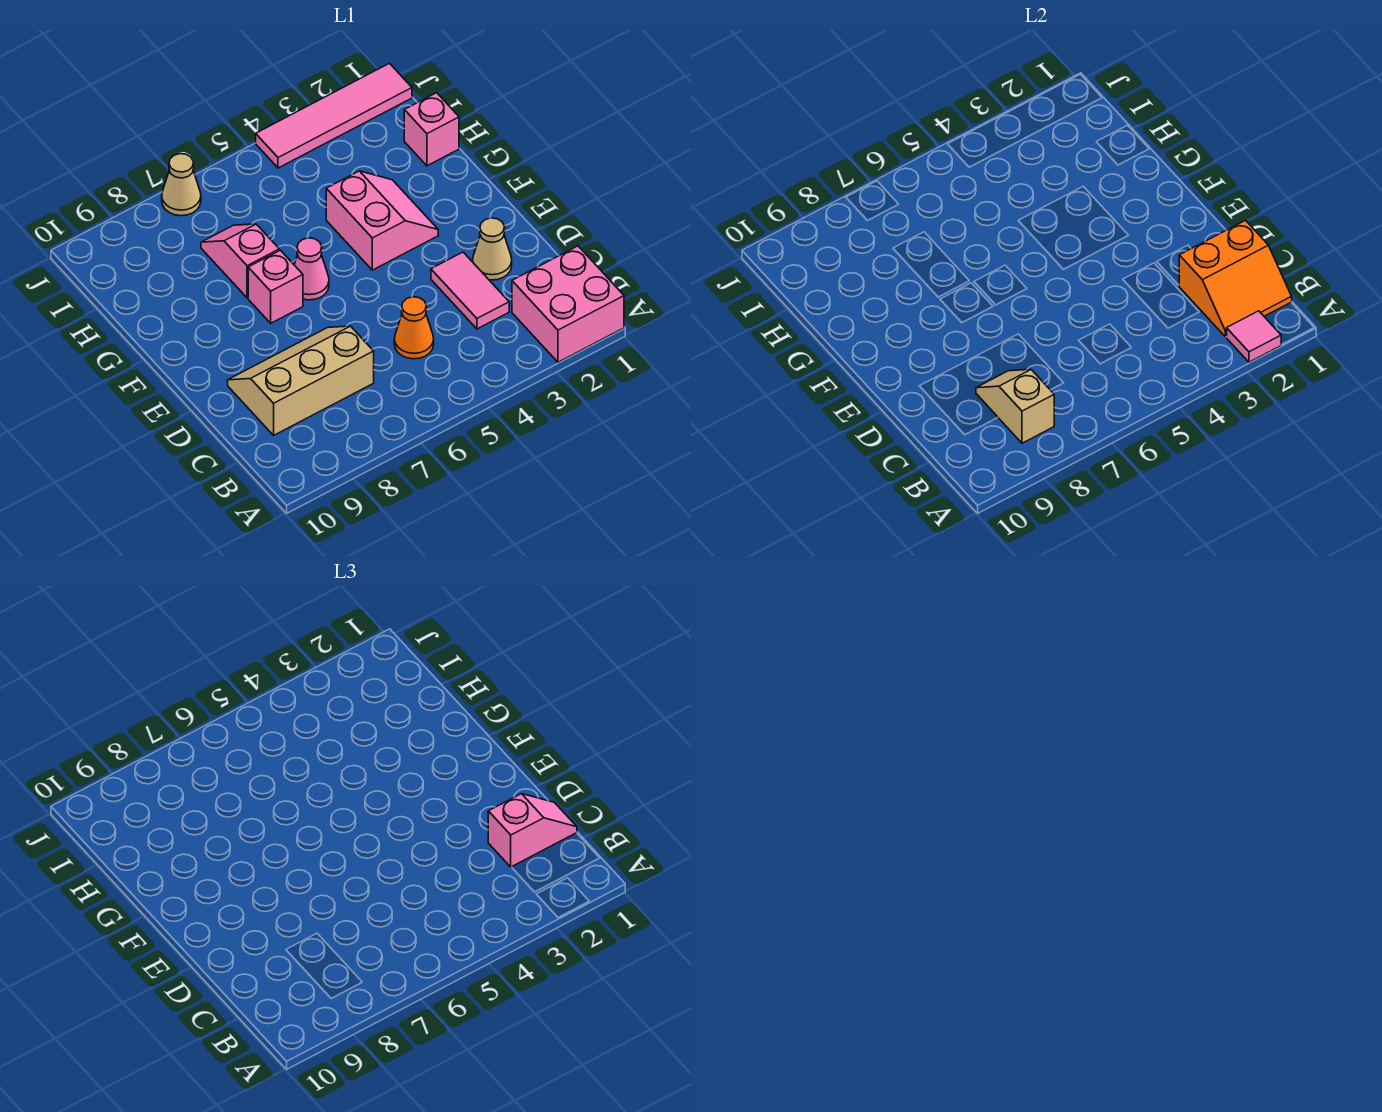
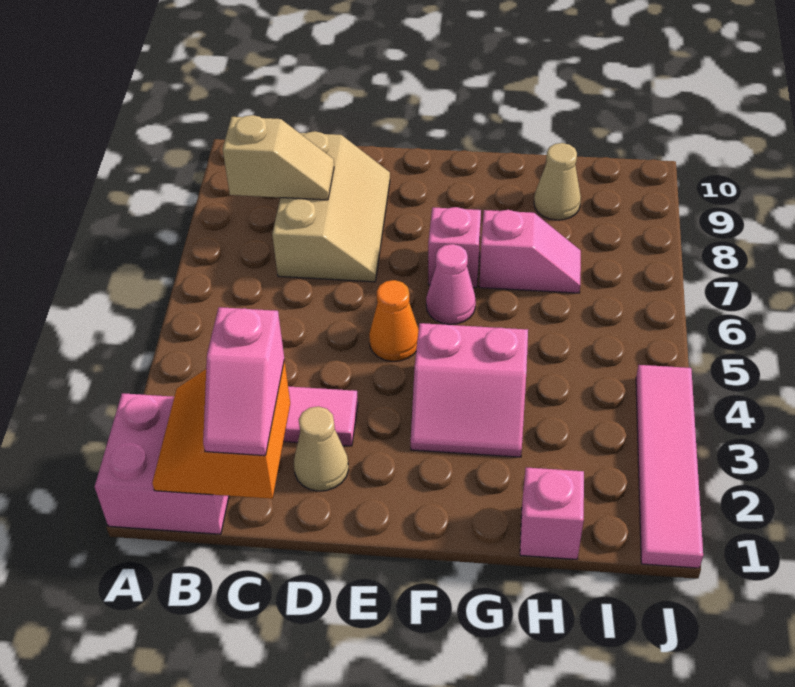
pink tile A2 level 2 -> none
orange cone C5 level 1 -> orange cone E5 level 1
tan cone J7 level 1 -> tan cone H9 level 1

